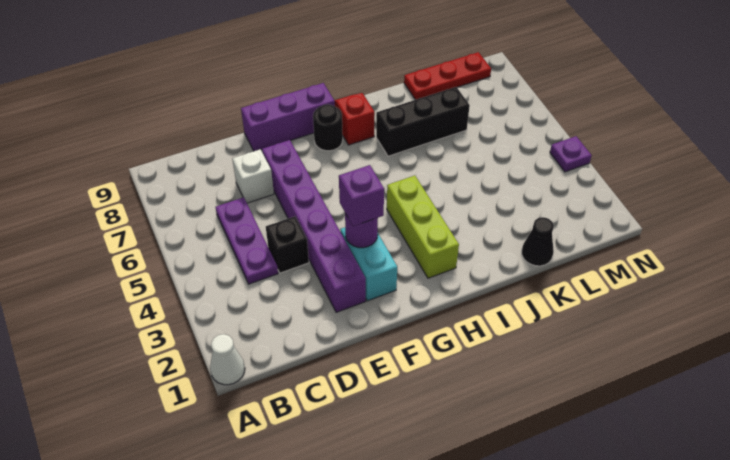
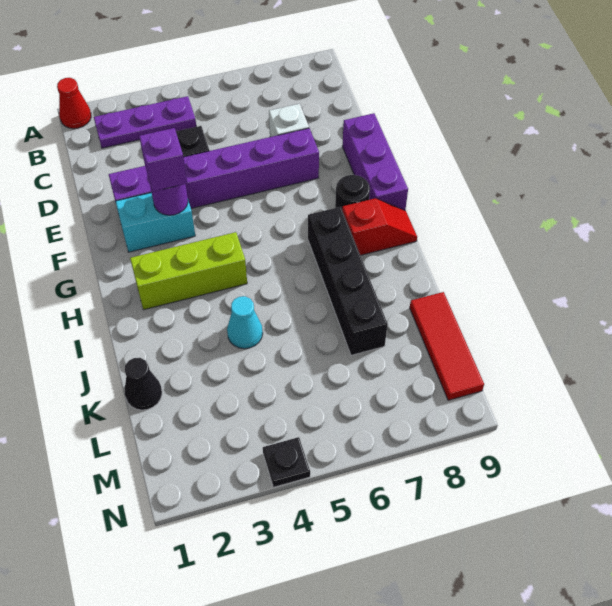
white cone A1 level 1 -> red cone A1 level 1
purple plate C4:C6 level 1 -> purple plate B2:B4 level 1
black brick I7:K7 level 1 -> black brick H7:K7 level 1
none -> cyan cone J4 level 1
red plate K9:M9 level 1 -> red tile K9:M9 level 1
purple plate N4 level 1 -> black plate N4 level 1

